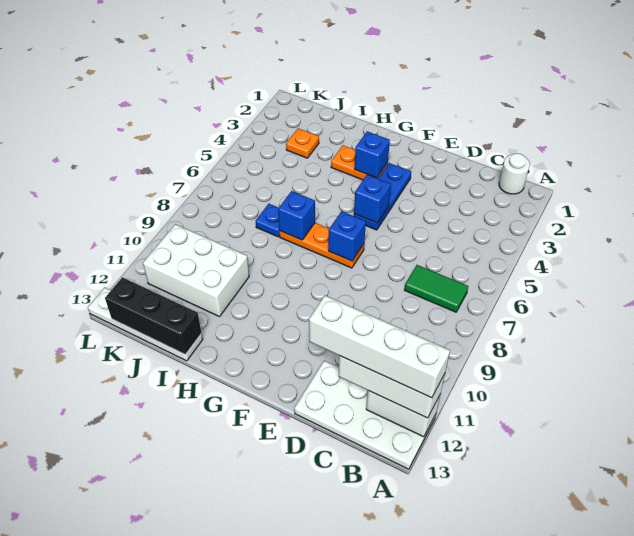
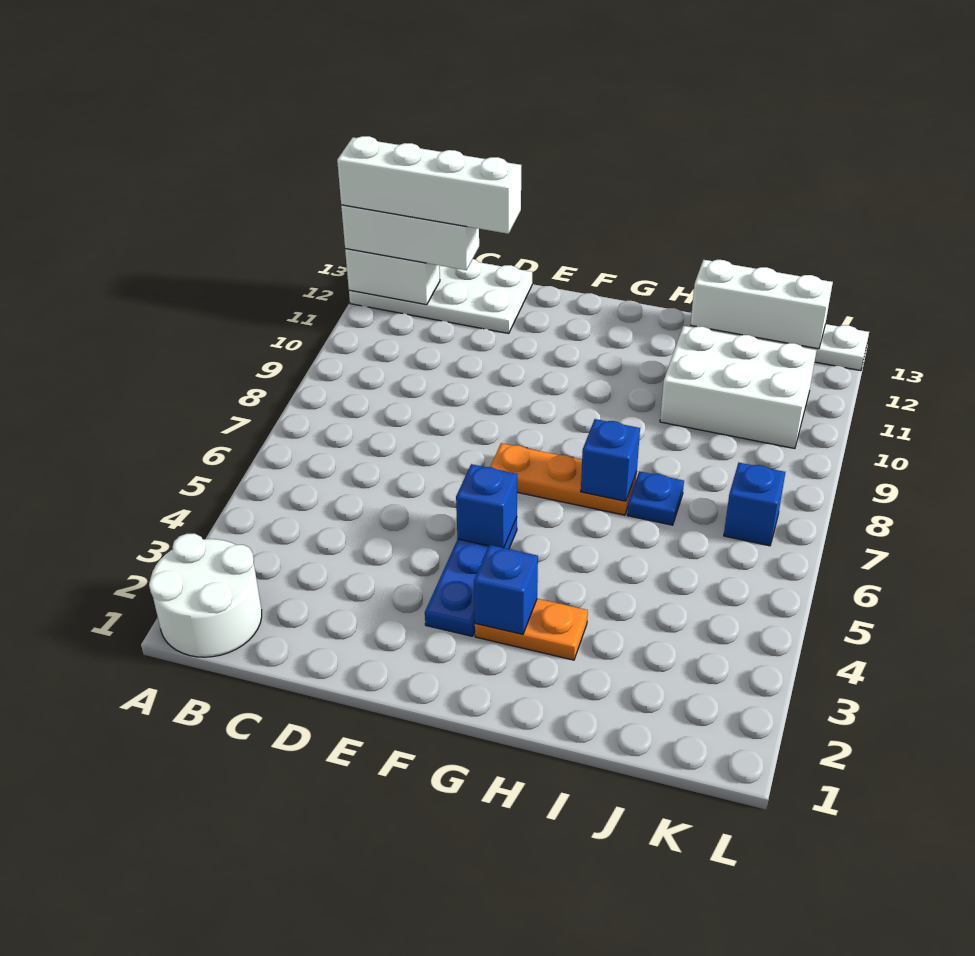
white round brick B1 level 1 -> white round brick A1:B2 level 1
green tile B7:C7 level 1 -> none
blue brick F7 level 2 -> blue brick K7 level 1
black brick I13:K13 level 2 -> white brick I13:K13 level 2
orange plate J3 level 1 -> none

